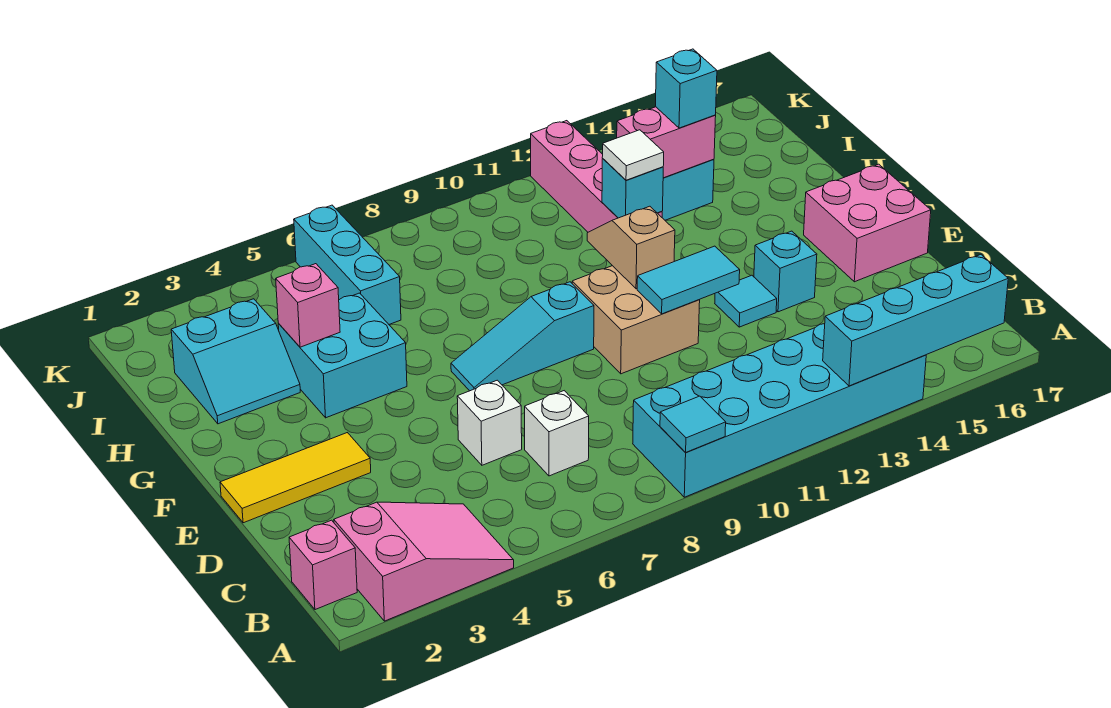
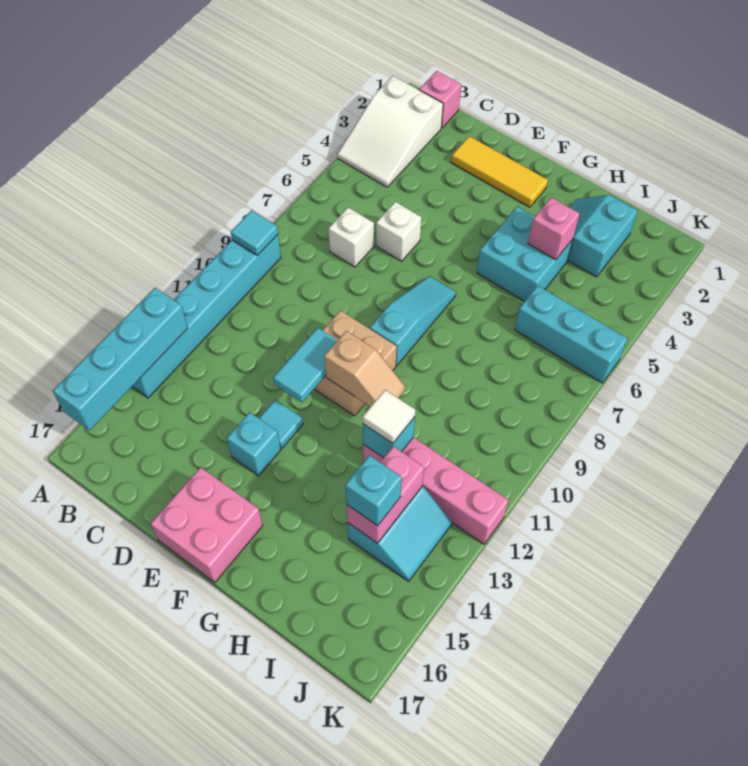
pink slope A2:B4 level 1 top 2 -> white slope A2:B4 level 1 top 2
cyan brick A9:B14 level 1 -> cyan brick A9:A14 level 1
yellow tile E1:E3 level 1 -> yellow tile D2:F2 level 1

